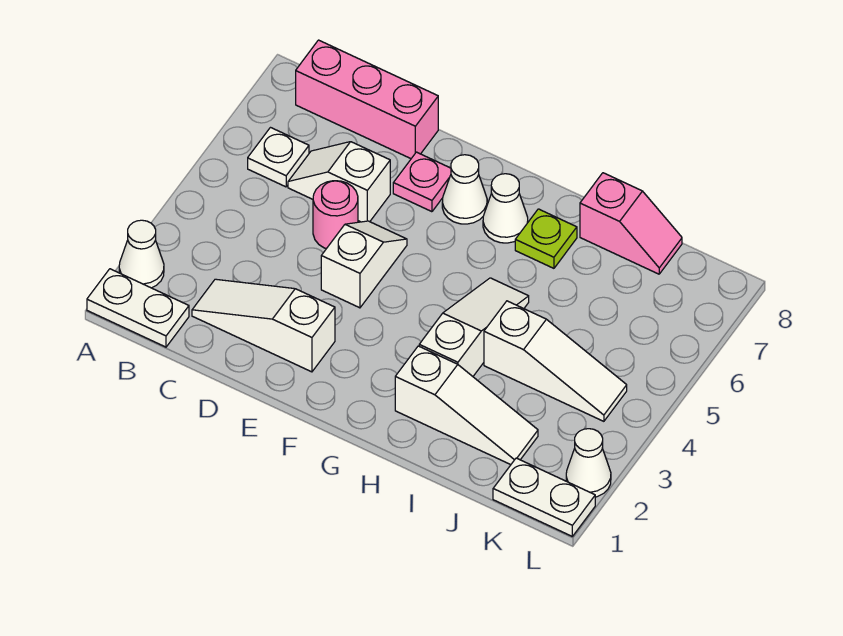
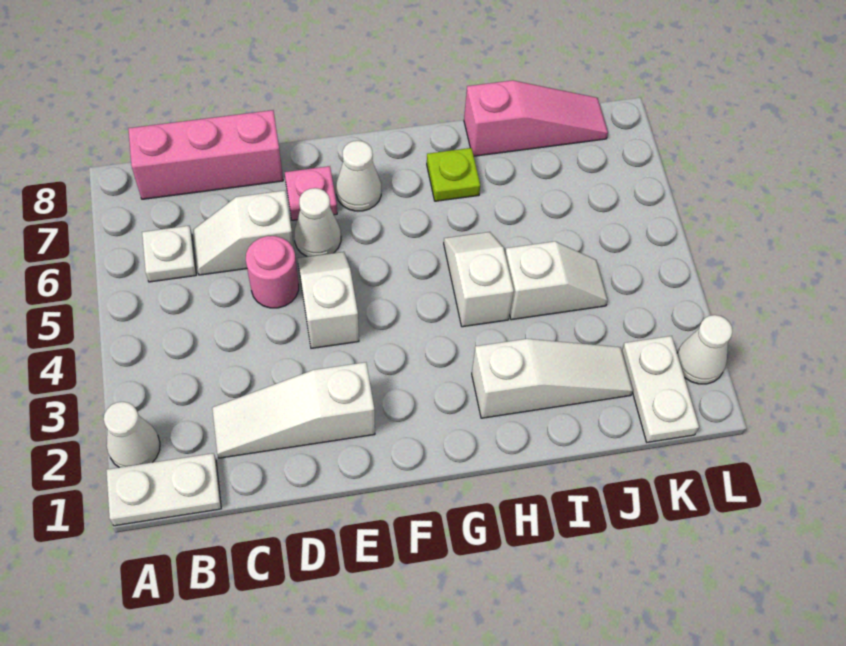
white cone G7 level 1 -> white cone E6 level 1
white slope H3:H5 level 1 top 3 -> white slope H4:H5 level 1 top 4
white slope I4:K4 level 1 top I -> white slope I4:J4 level 1 top I
pink slope I8:J8 level 1 top I -> pink slope I8:K8 level 1 top I
white plate K1:L1 level 1 -> white plate K1:K2 level 1

